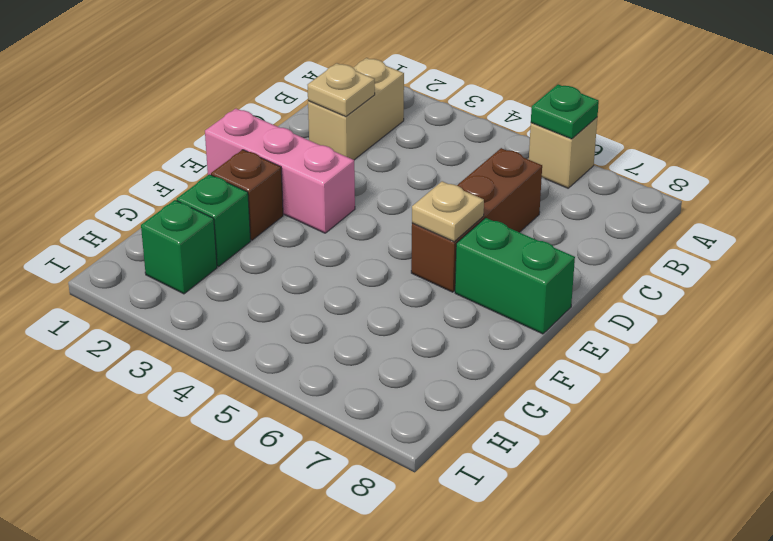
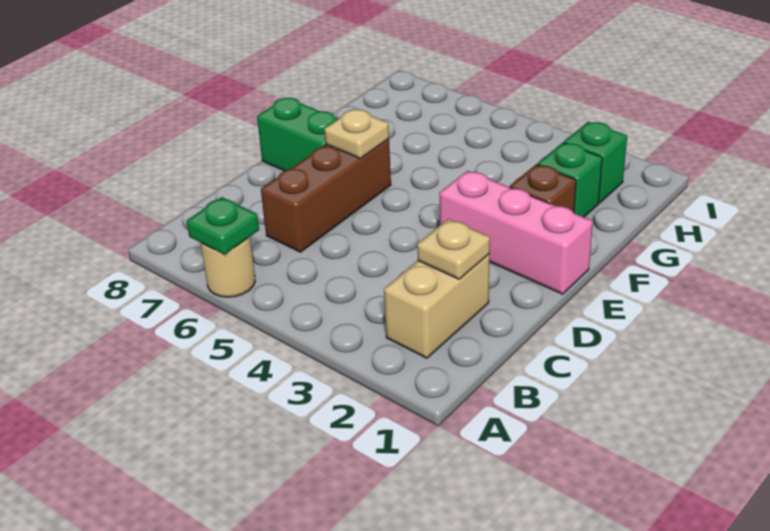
tan brick A6 level 1 -> tan round brick A6 level 1

